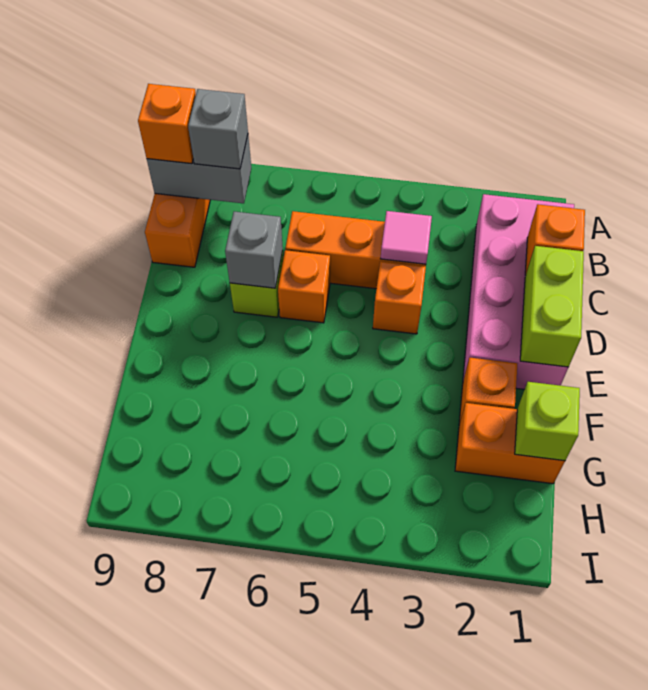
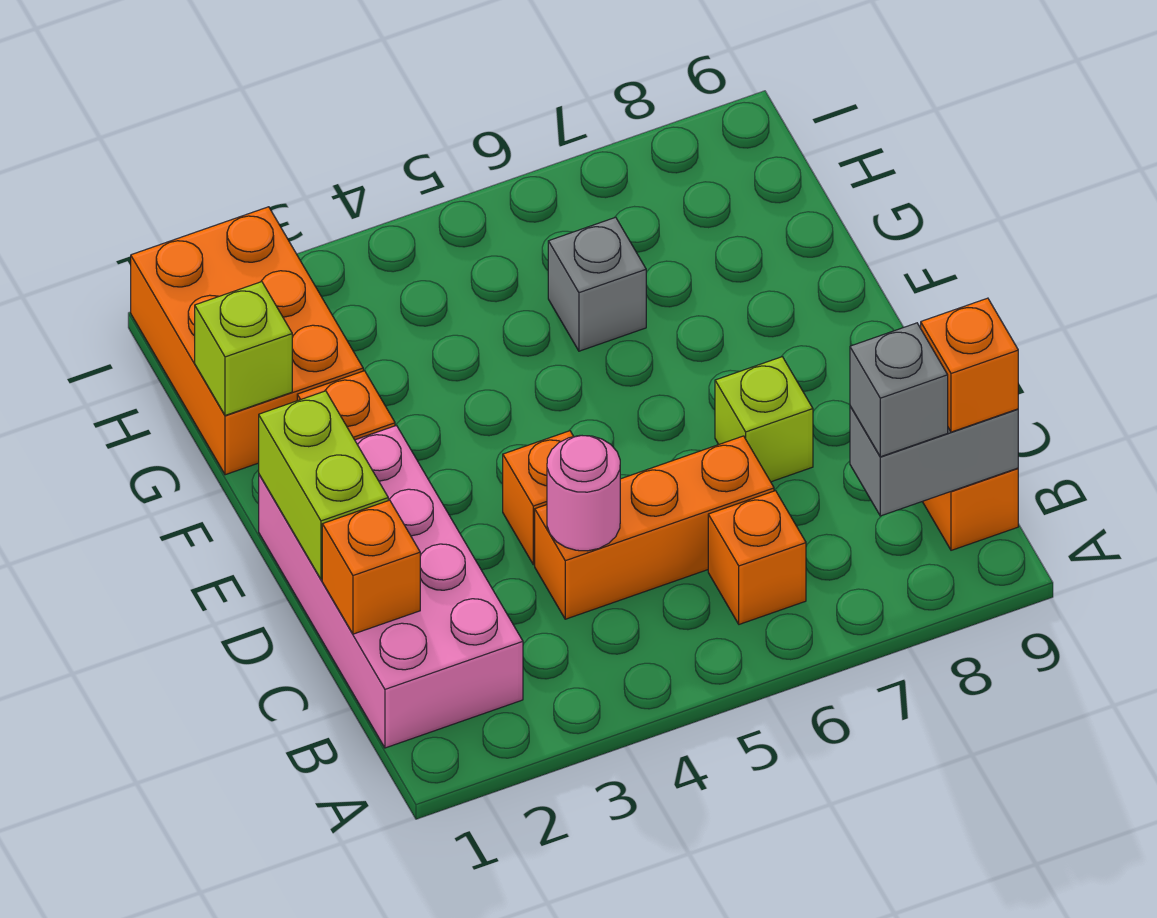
pink tile C4 level 2 -> pink round brick C4 level 2
orange brick D6 level 1 -> orange brick B6 level 1
grey brick D7 level 2 -> grey brick G6 level 1
orange brick G1:G2 level 1 -> orange brick G1:I2 level 1

